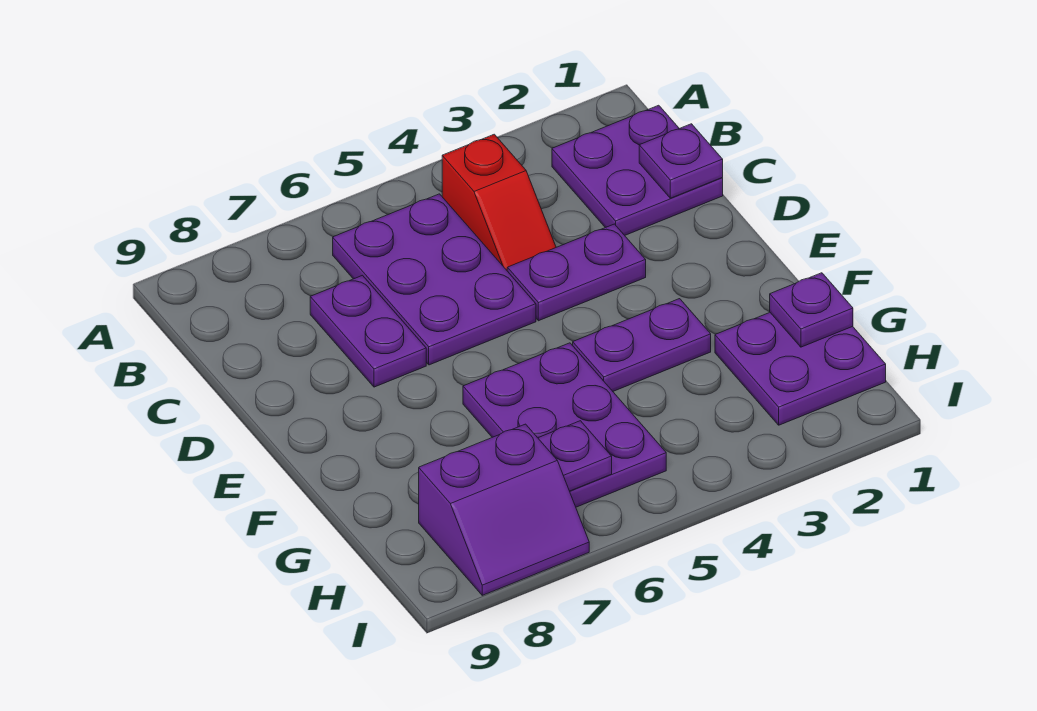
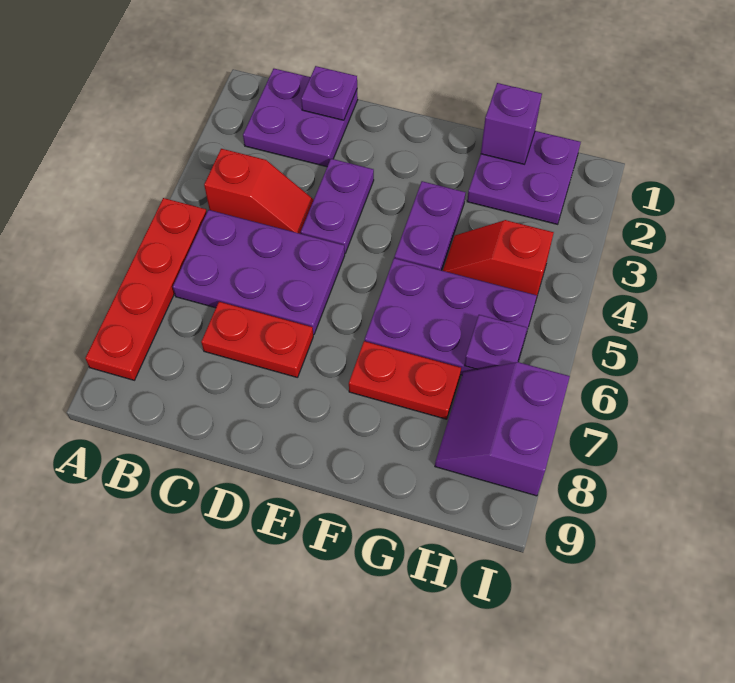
none -> red plate A5:A8 level 1
purple plate C7:D7 level 1 -> red plate C7:D7 level 1
none -> red plate F7:G7 level 1
purple plate G1 level 2 -> purple brick G1 level 2
none -> red slope G4:H4 level 1 top H
purple slope H7:I8 level 1 top H -> purple slope H7:I8 level 1 top I

